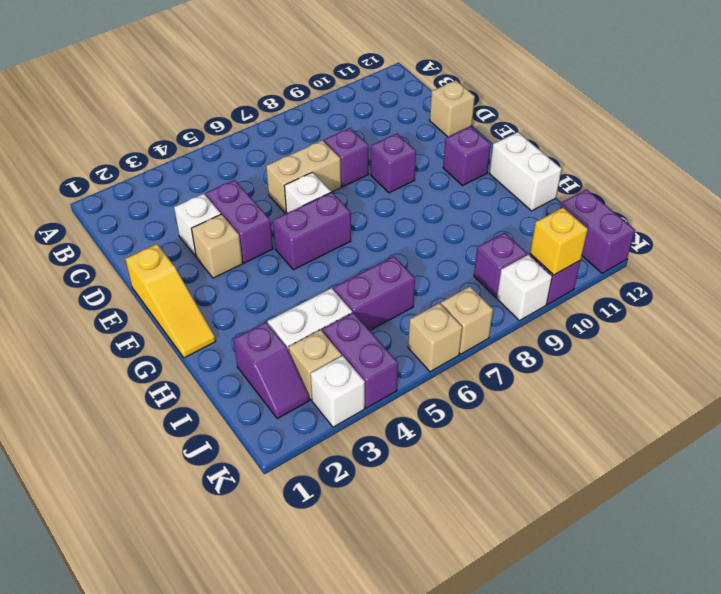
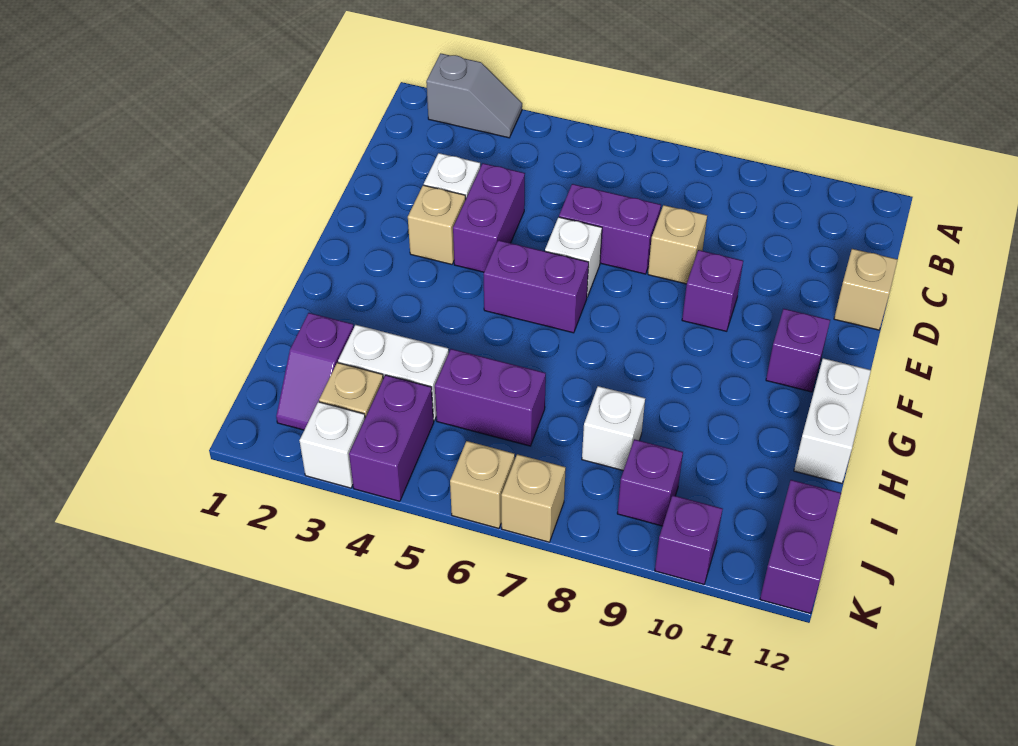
none -> grey slope A2:A3 level 1 top 2
tan brick D6:D7 level 1 -> purple brick D6:D7 level 1
purple brick D8 level 1 -> tan brick D8 level 1
yellow slope E1:G1 level 1 top E -> none
white brick K9 level 1 -> white brick I8 level 1
yellow brick K10 level 2 -> none

